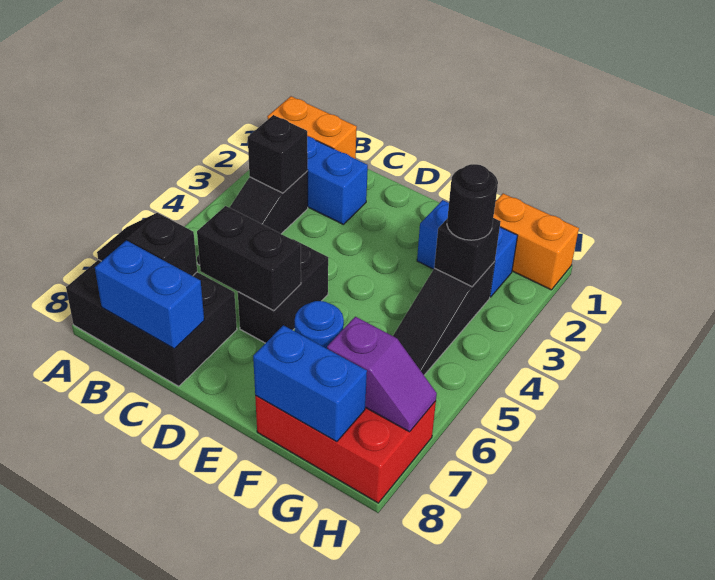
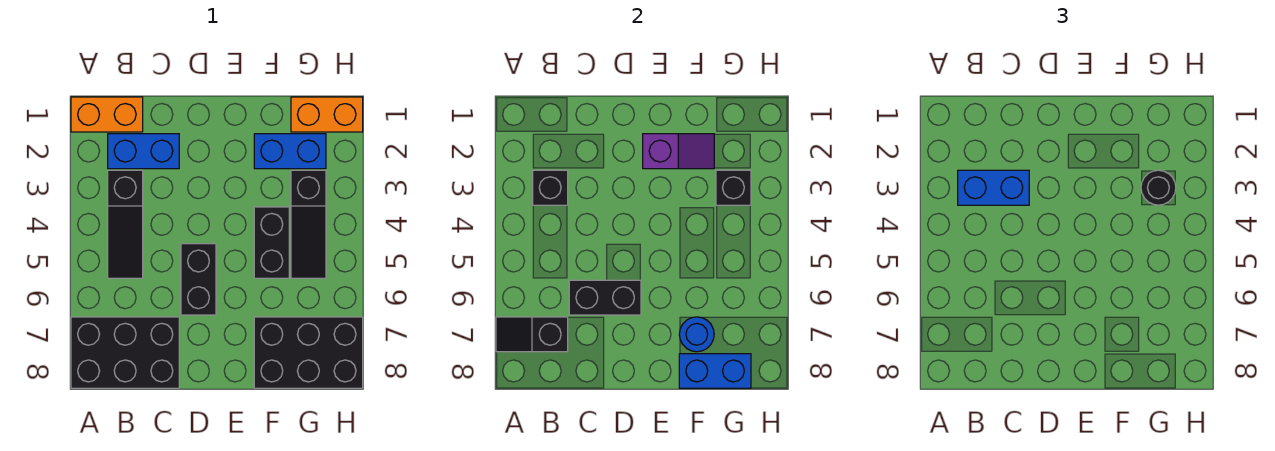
blue brick B8:C8 level 2 -> blue brick B3:C3 level 3
none -> black brick F4:F5 level 1
red brick F7:H8 level 1 -> black brick F7:H8 level 1
purple slope G7:H7 level 2 top G -> purple slope E2:F2 level 2 top E

